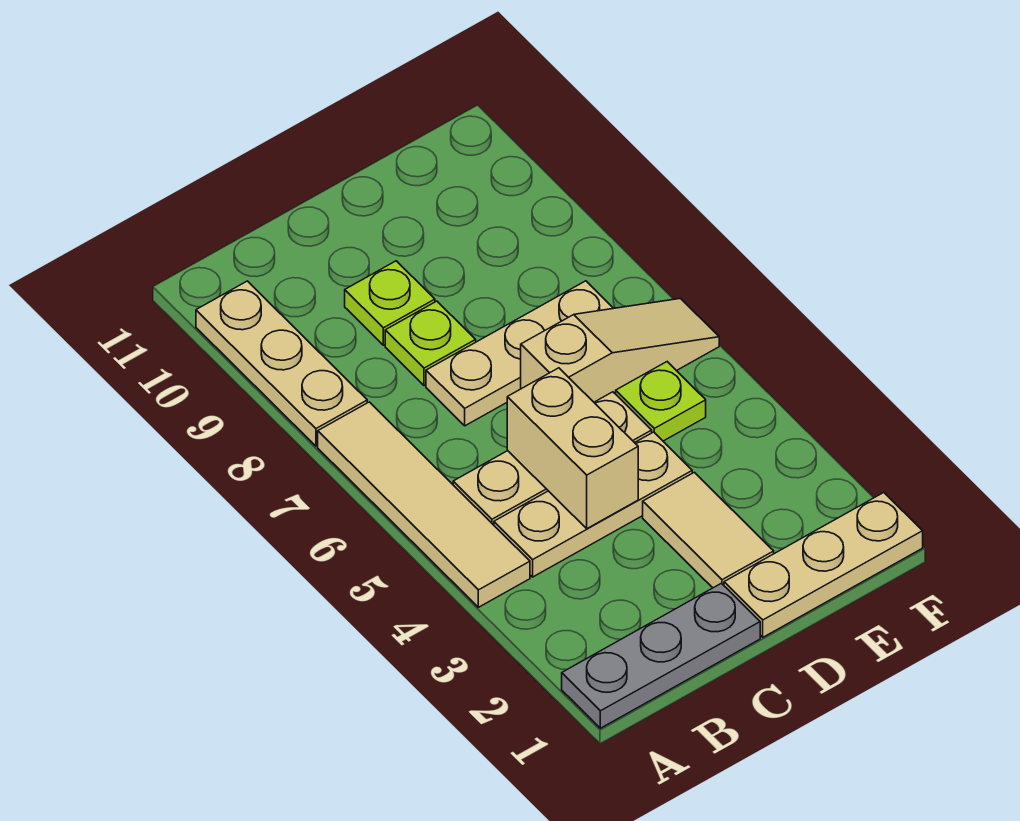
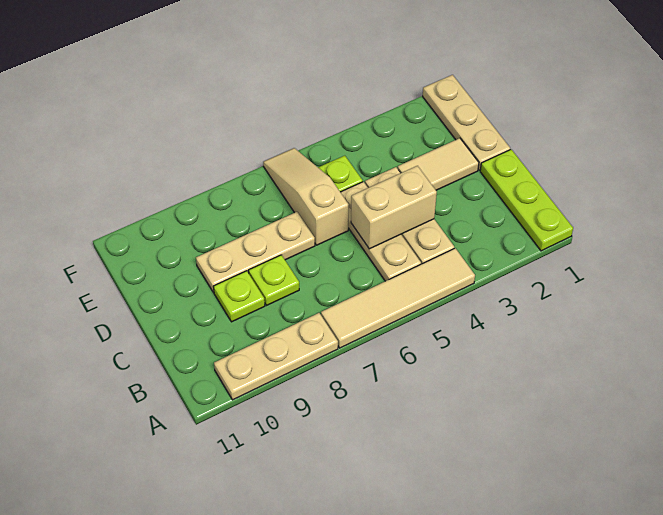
grey plate A1:C1 level 1 -> lime plate A1:C1 level 1
tan plate C7:E7 level 1 -> tan plate D7:D9 level 1

